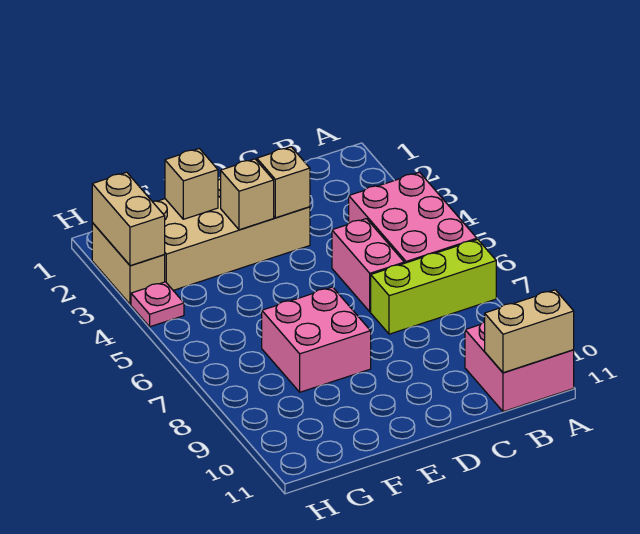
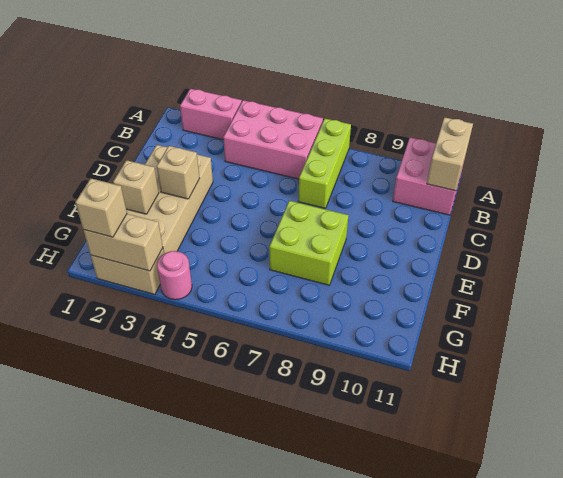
pink brick C5:C6 level 1 -> pink brick A2:A3 level 1
tan brick D3 level 2 -> tan brick H2 level 3
pink brick E7:F8 level 1 -> lime brick E7:F8 level 1
pink plate H4 level 1 -> pink round brick H4 level 1

